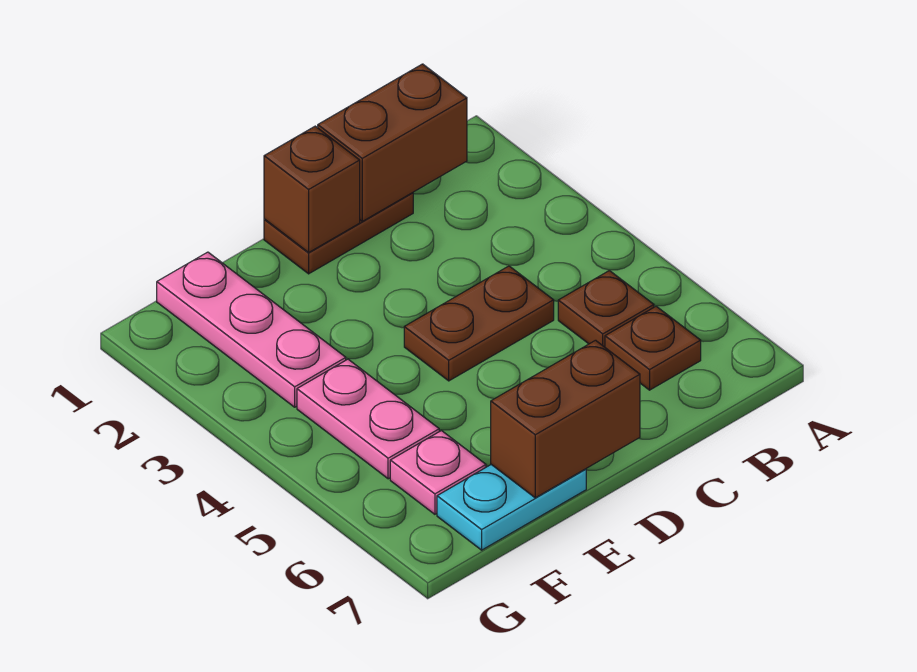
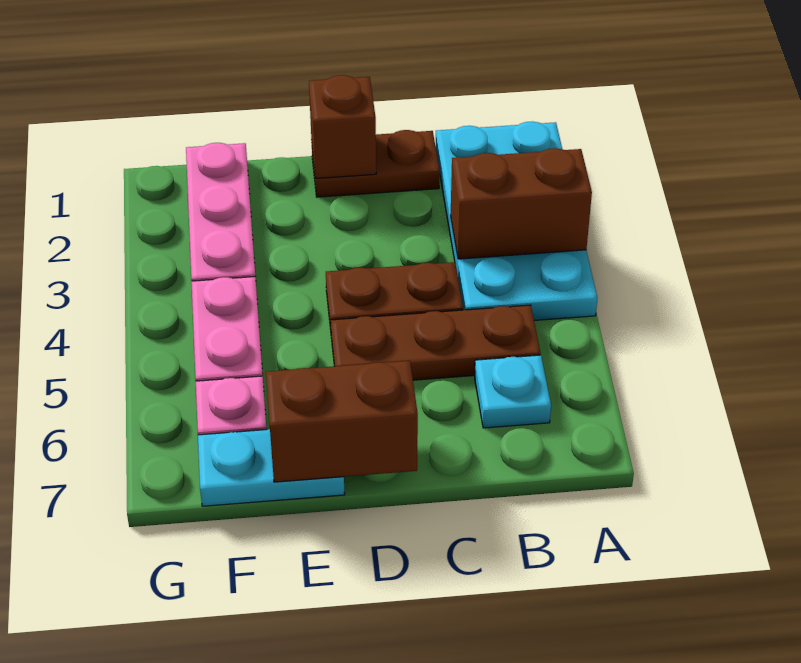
none -> cyan plate A1:B4 level 1
brown brick B1:C1 level 2 -> brown brick A3:B3 level 2
brown plate B5 level 1 -> brown plate B5:D5 level 1
brown plate B6 level 1 -> cyan plate B6 level 1

